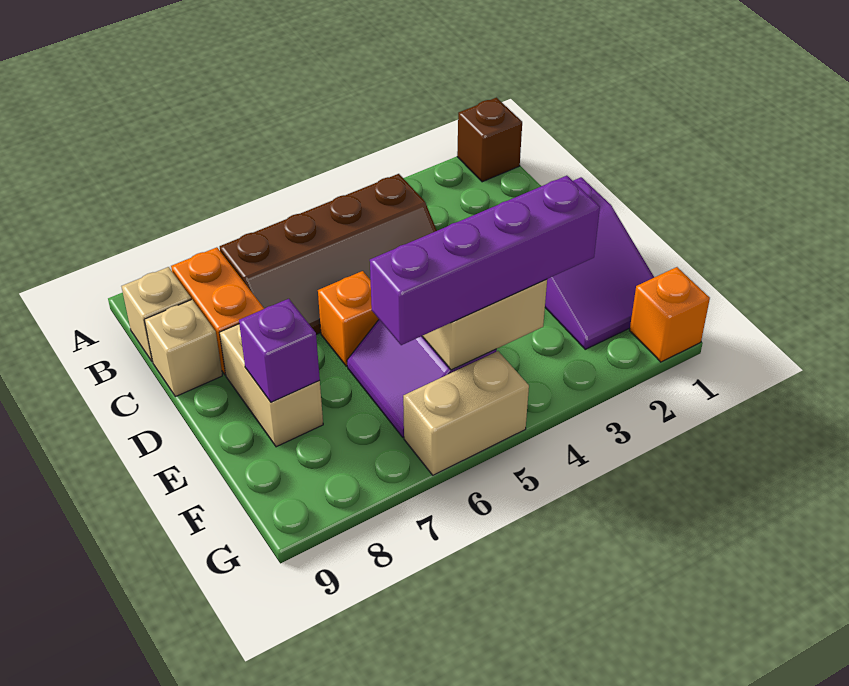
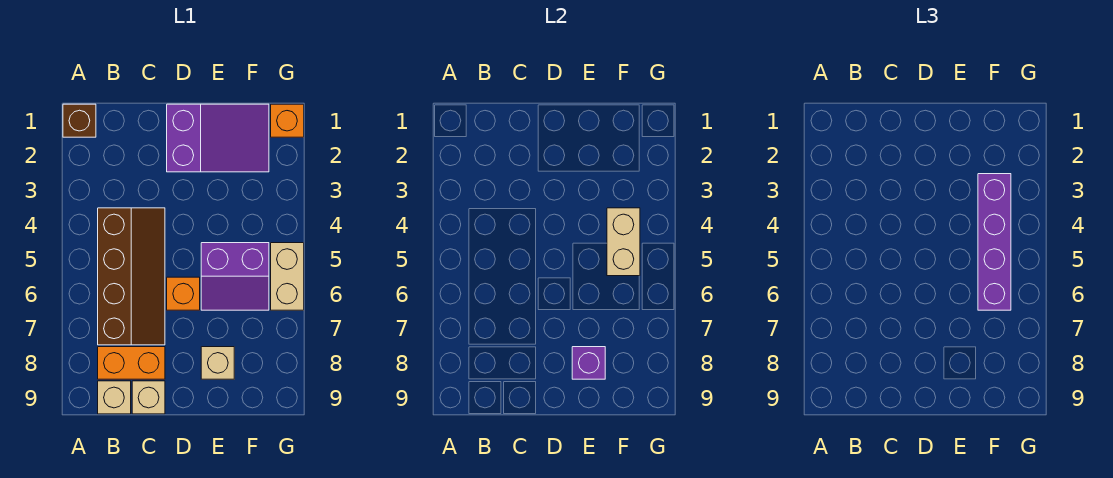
tan brick D8:E8 level 1 -> tan brick E8 level 1

